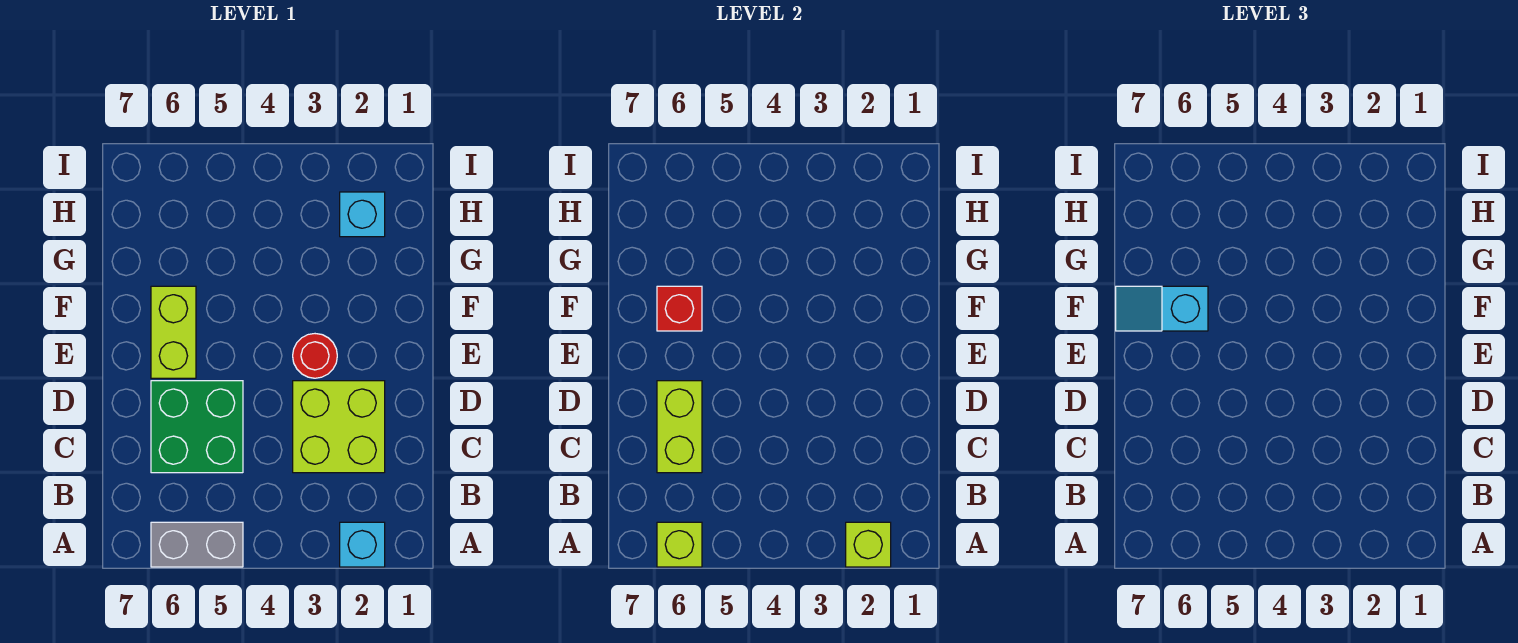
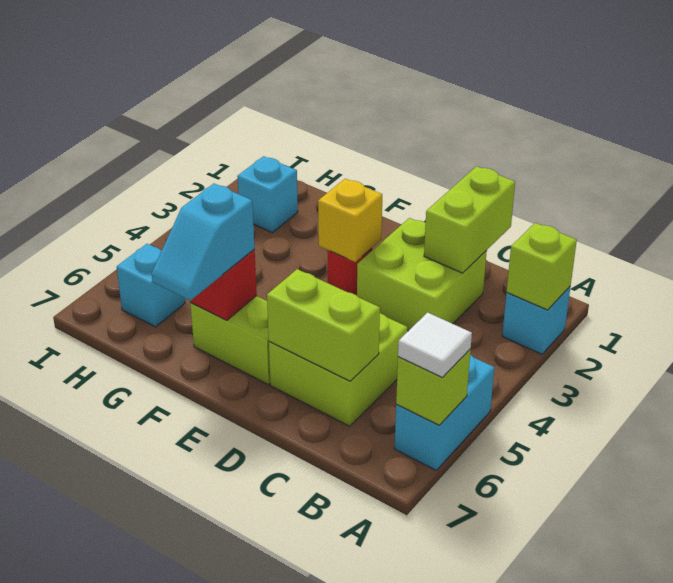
grey brick A5:A6 level 1 -> cyan brick A5:A6 level 1
none -> white tile A6 level 3
none -> lime brick C1:C2 level 2
green brick C5:D6 level 1 -> lime brick C5:D6 level 1
none -> yellow brick E3 level 2
none -> cyan brick H6 level 1

